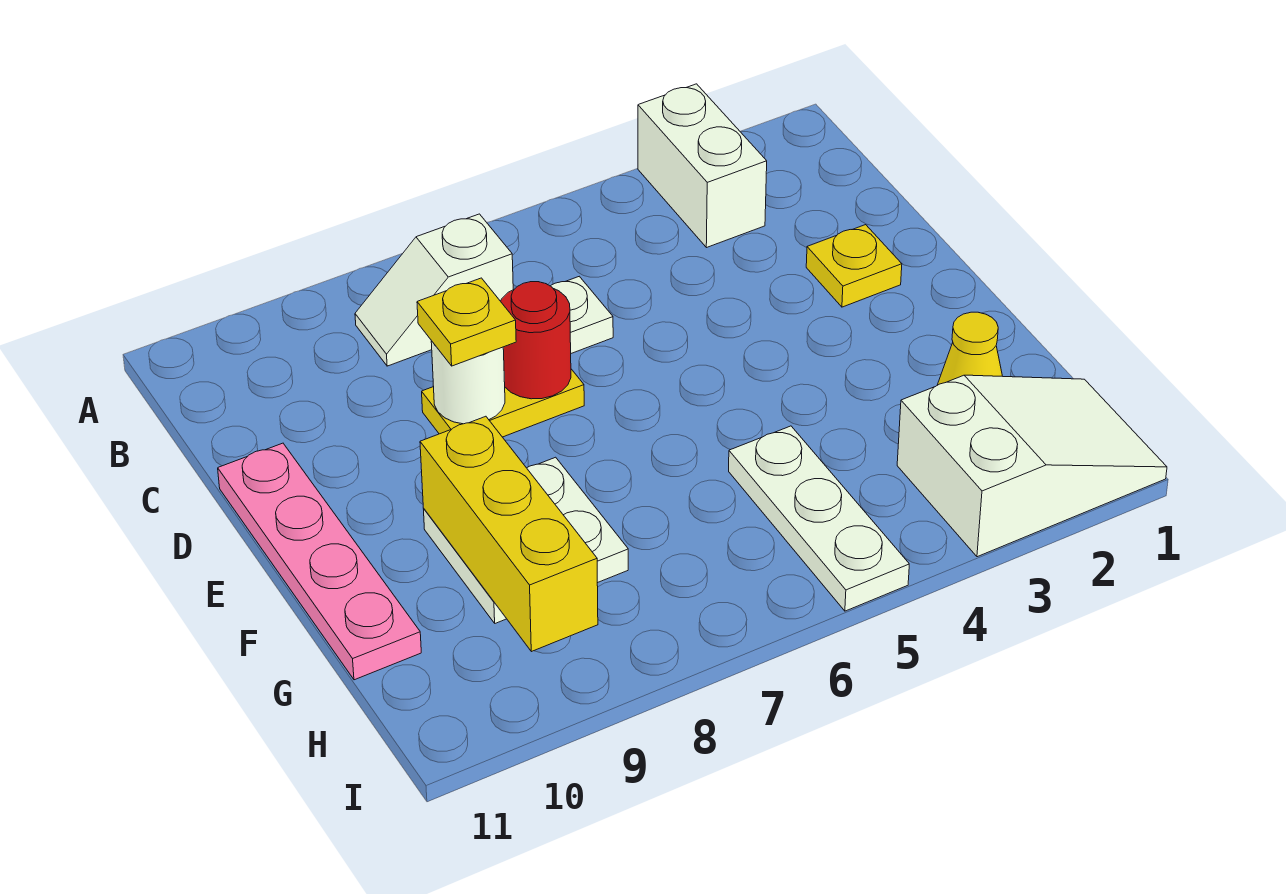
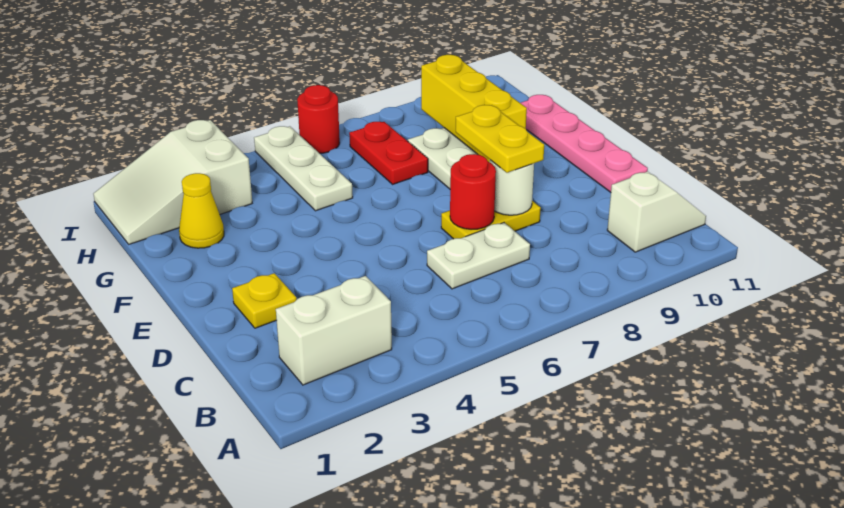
white brick A3:B3 level 1 -> white brick B2:B3 level 1
white slope B7:B8 level 1 top 7 -> white slope B10:B11 level 1 top 10
yellow plate D8 level 3 -> yellow plate D8:E8 level 3
none -> red plate G7:H7 level 1
none -> red round brick I6 level 1

